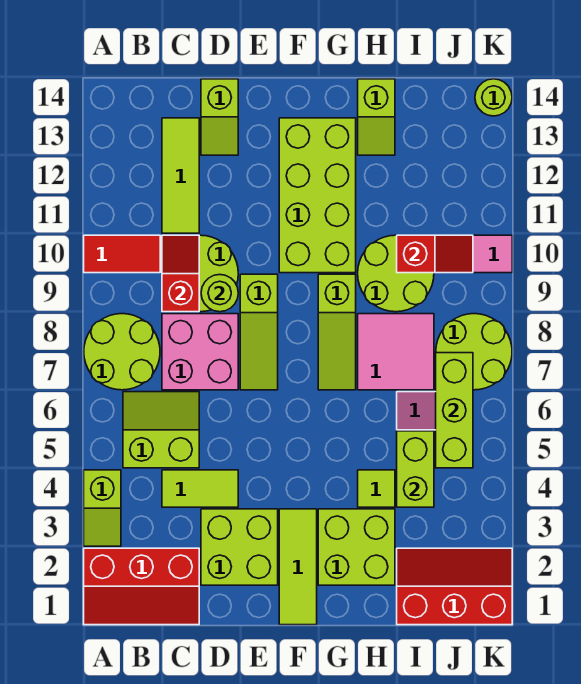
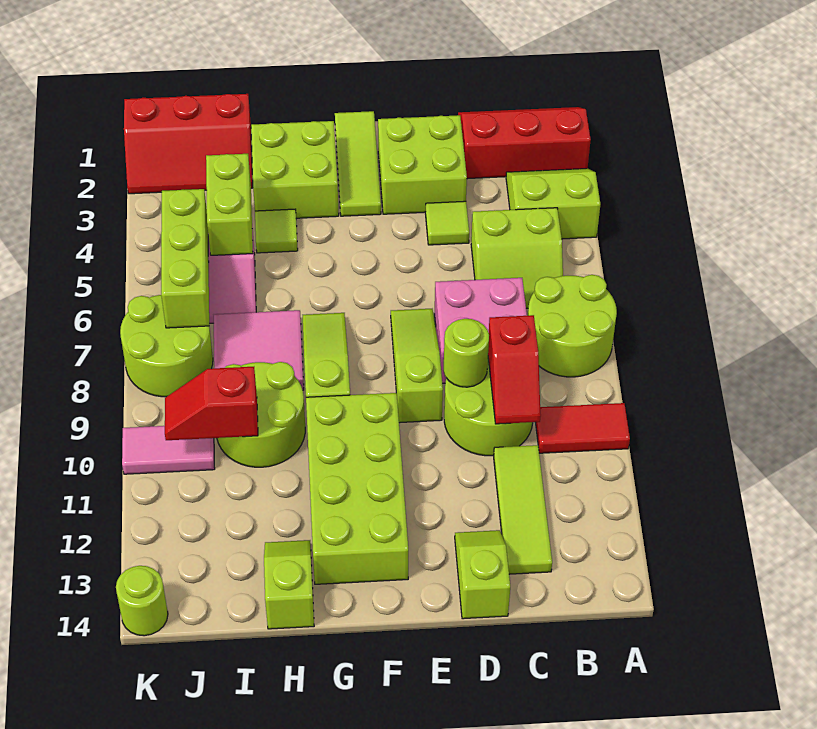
lime slope A3:A4 level 1 top 4 -> lime slope A3:B4 level 1 top 4
lime tile C4:D4 level 1 -> lime tile D4 level 1

